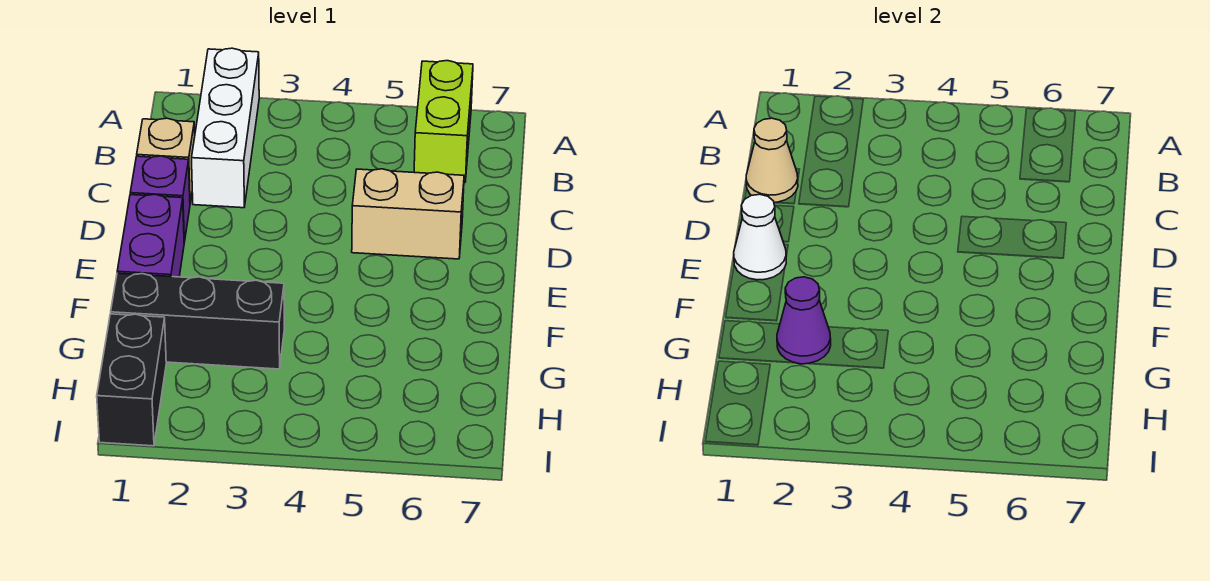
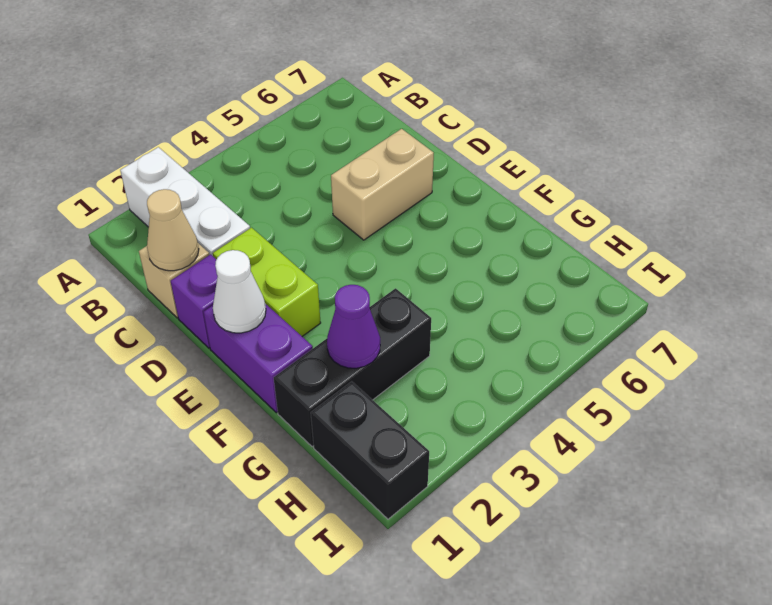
lime brick A6:B6 level 1 -> lime brick D2:E2 level 1

